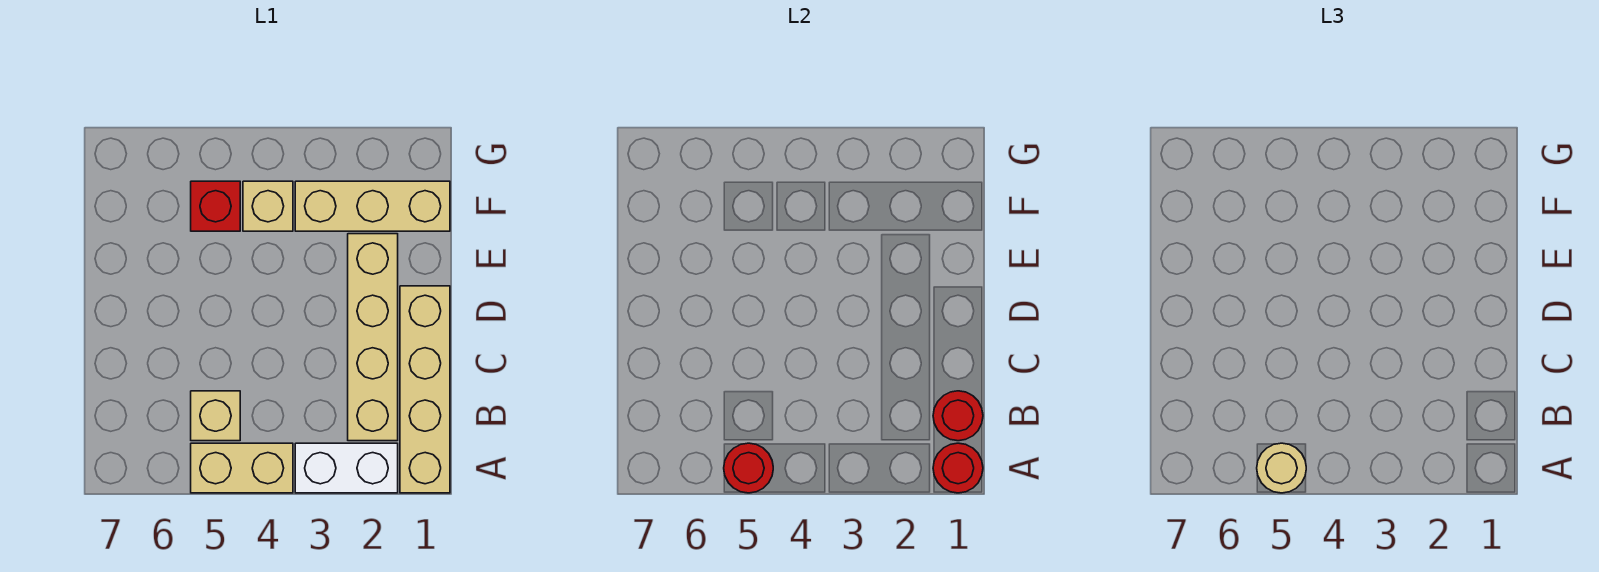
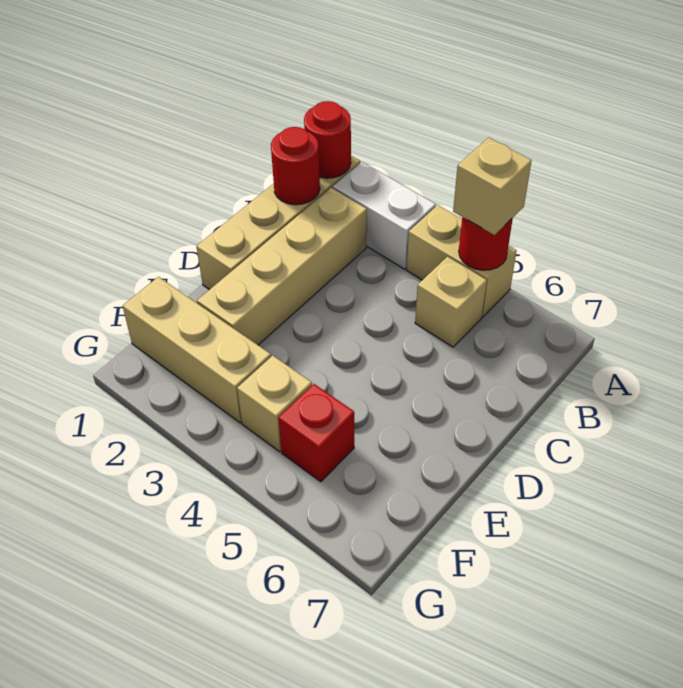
tan round brick A5 level 3 -> tan brick A5 level 3

